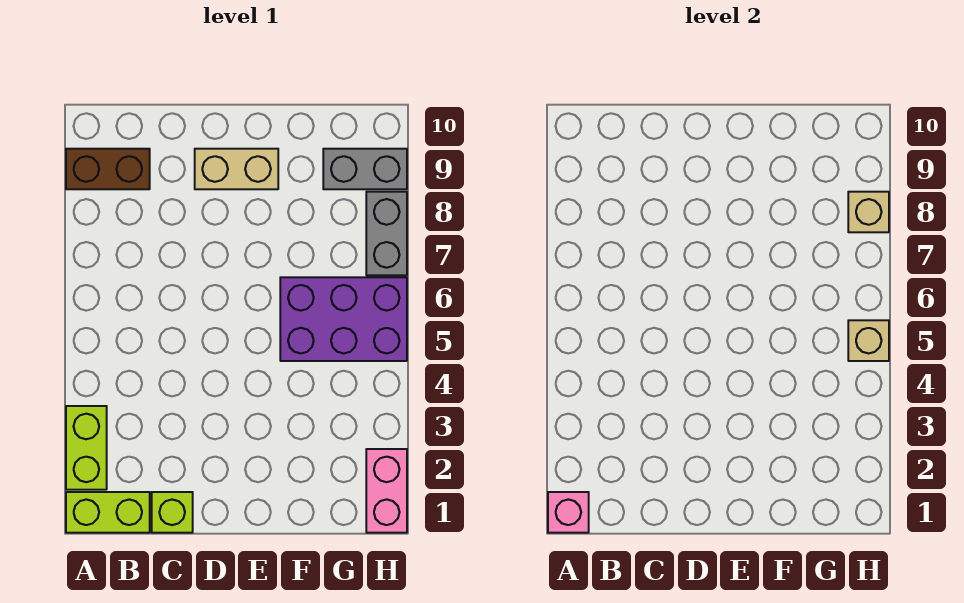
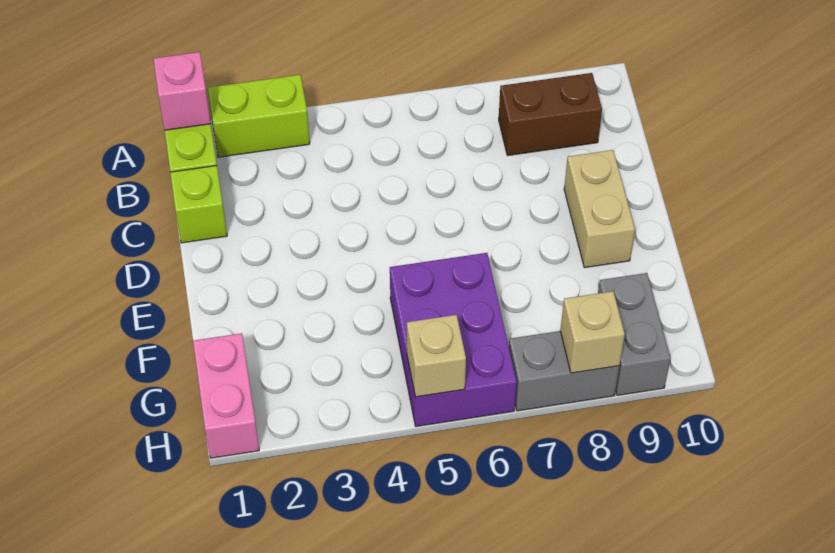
brown brick A9:B9 level 1 -> brown brick B8:B9 level 1
pink brick H1:H2 level 1 -> pink brick G1:H1 level 1

